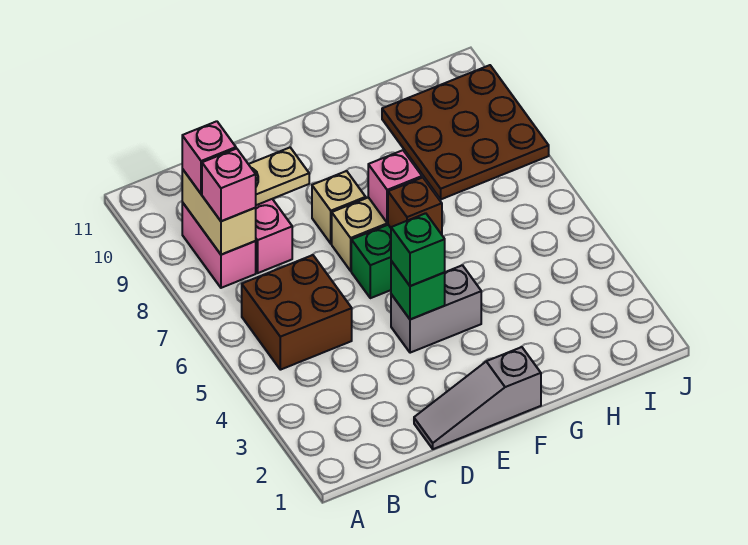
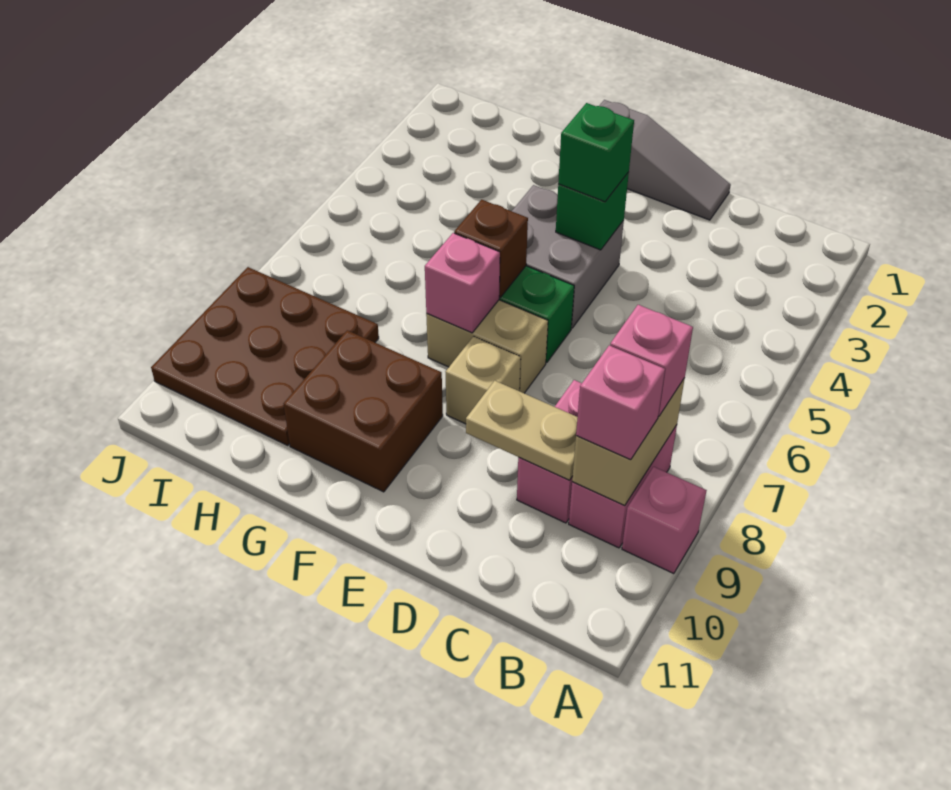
none -> pink brick A9 level 1
brown brick B5:C6 level 1 -> brown brick F9:G10 level 1
grey brick E4:F4 level 1 -> grey brick E4:F5 level 1

